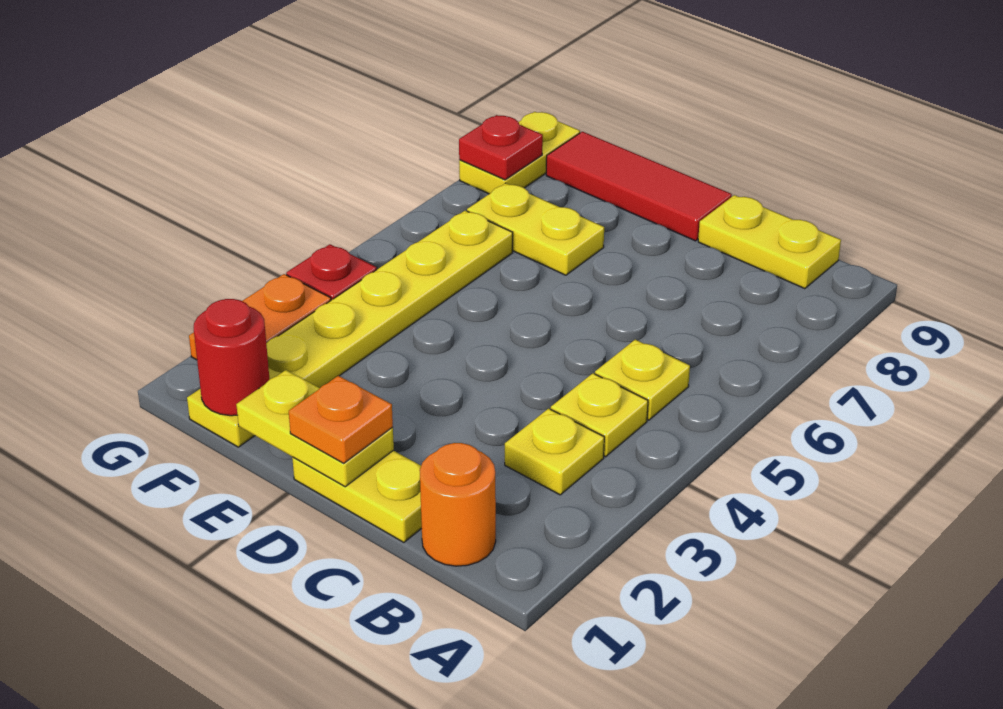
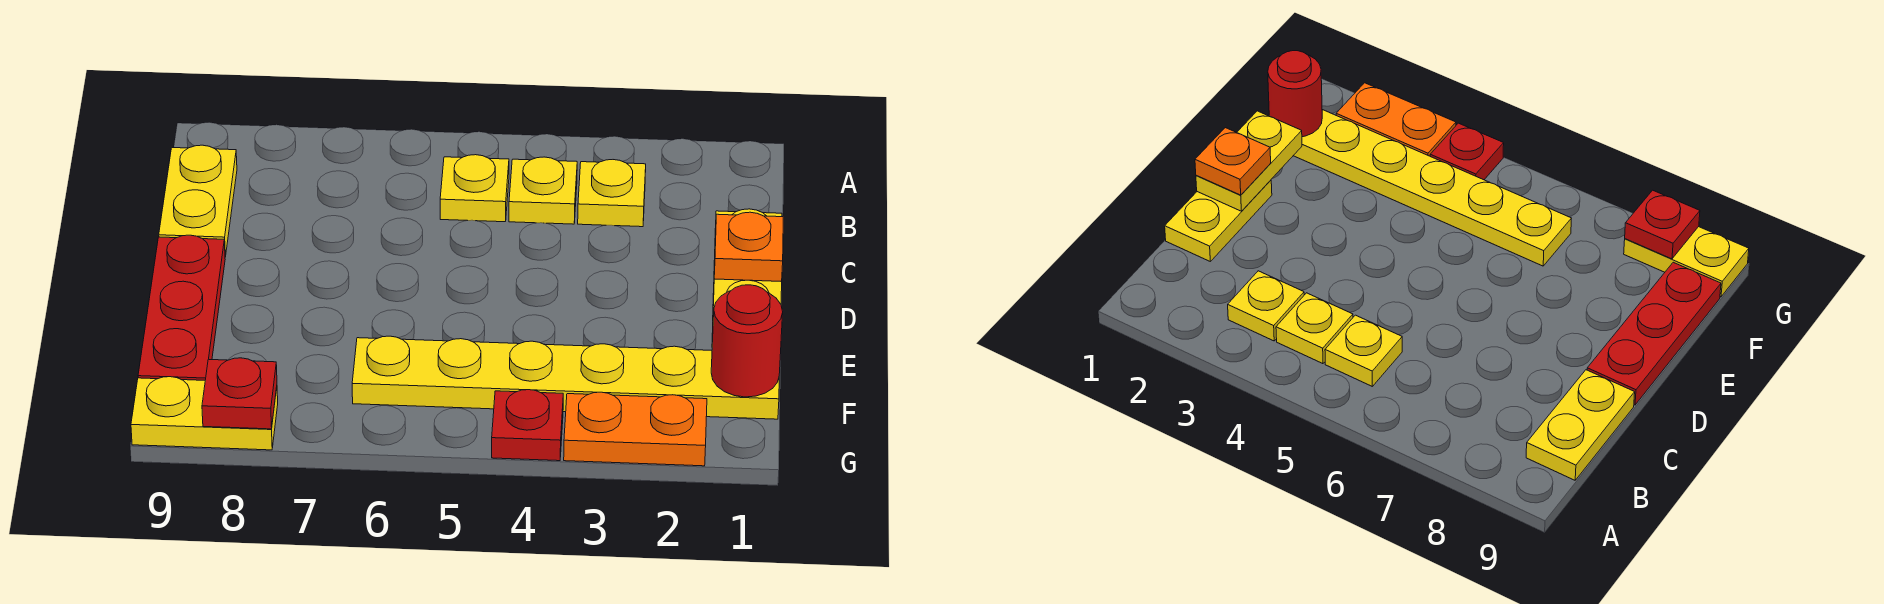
orange round brick B1 level 1 -> none
red tile D9:F9 level 1 -> red plate D9:F9 level 1
yellow plate E7:F7 level 1 -> none

